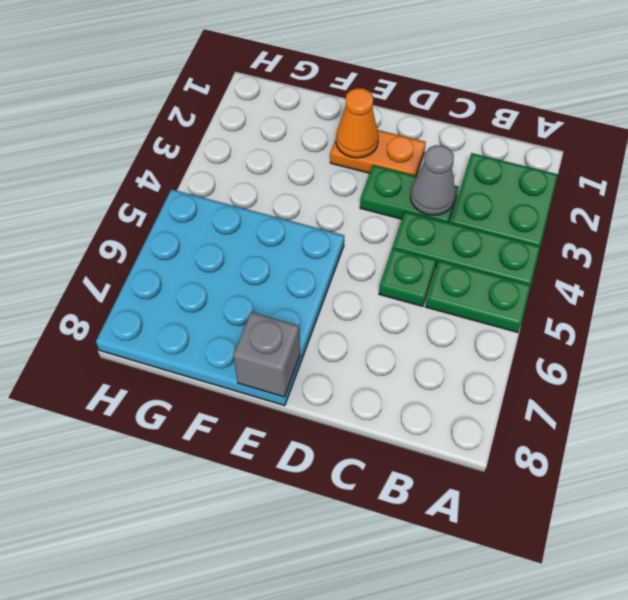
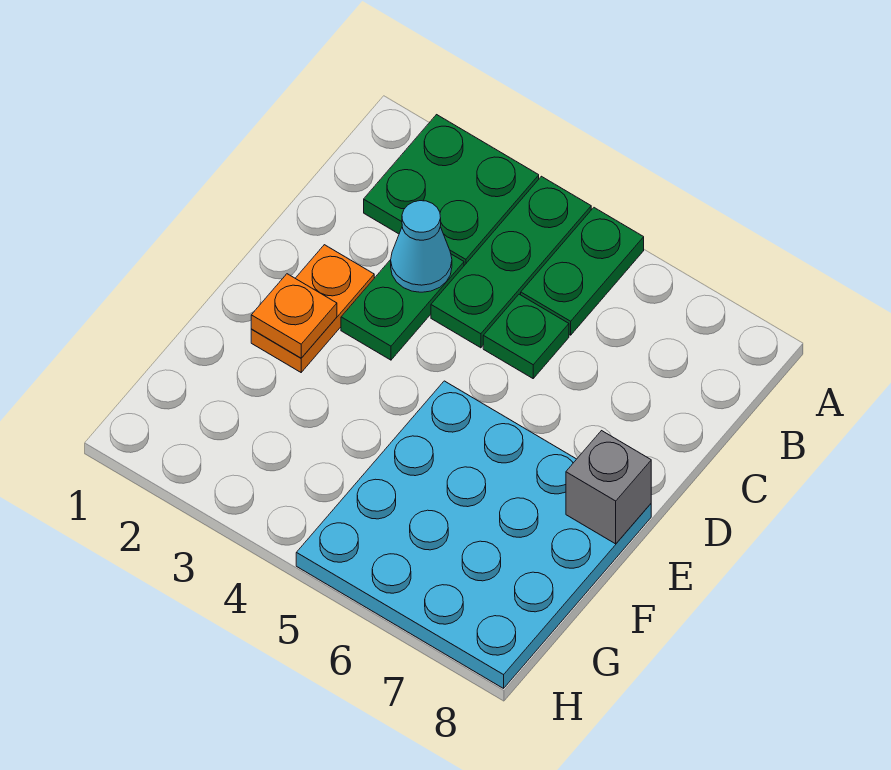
grey cone C3 level 2 -> cyan cone C3 level 2
orange cone E2 level 2 -> orange plate E2 level 2

